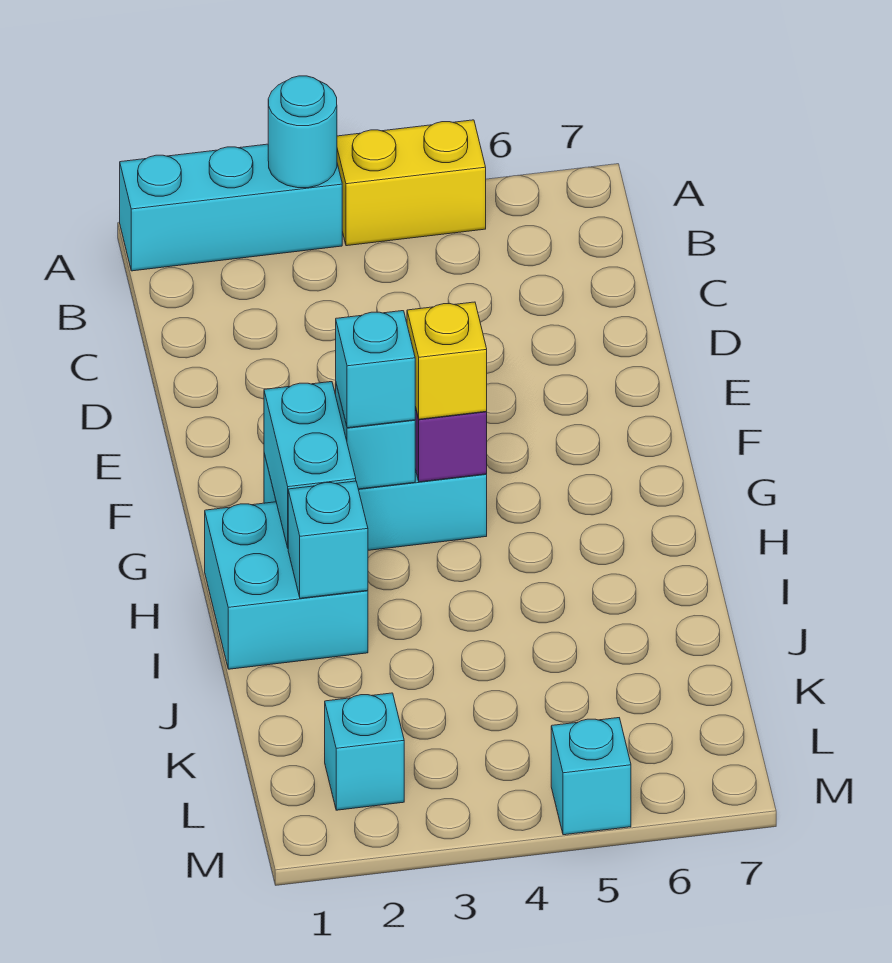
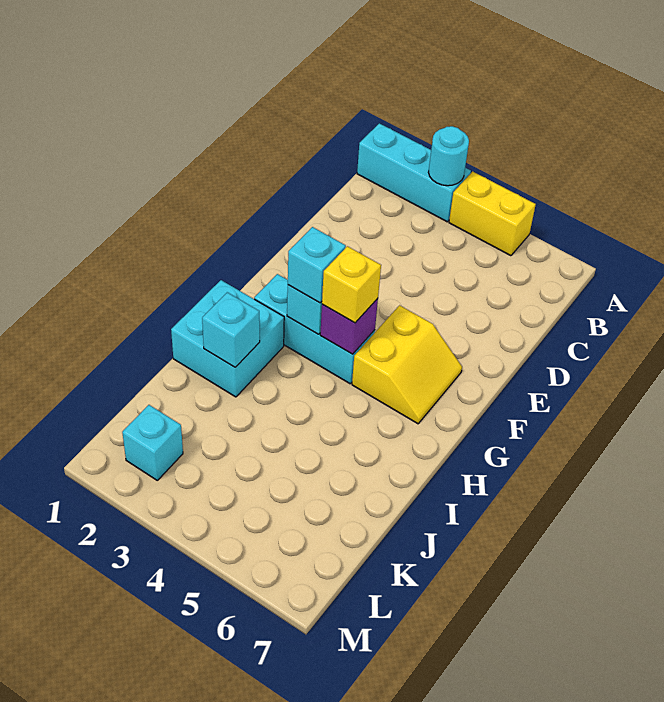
none -> yellow slope F5:G6 level 1 top 5
cyan brick G2:H2 level 2 -> none
cyan brick M5 level 1 -> none

